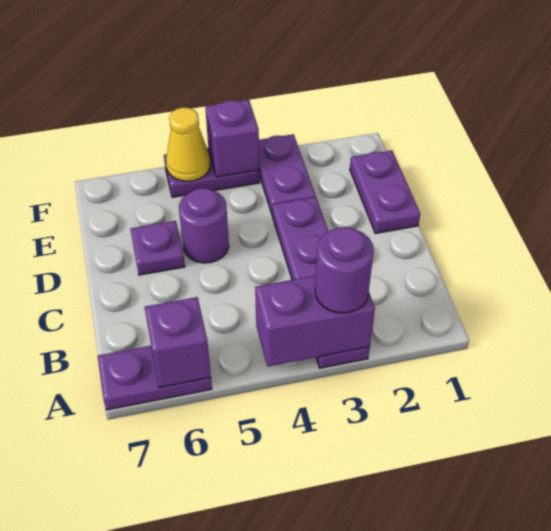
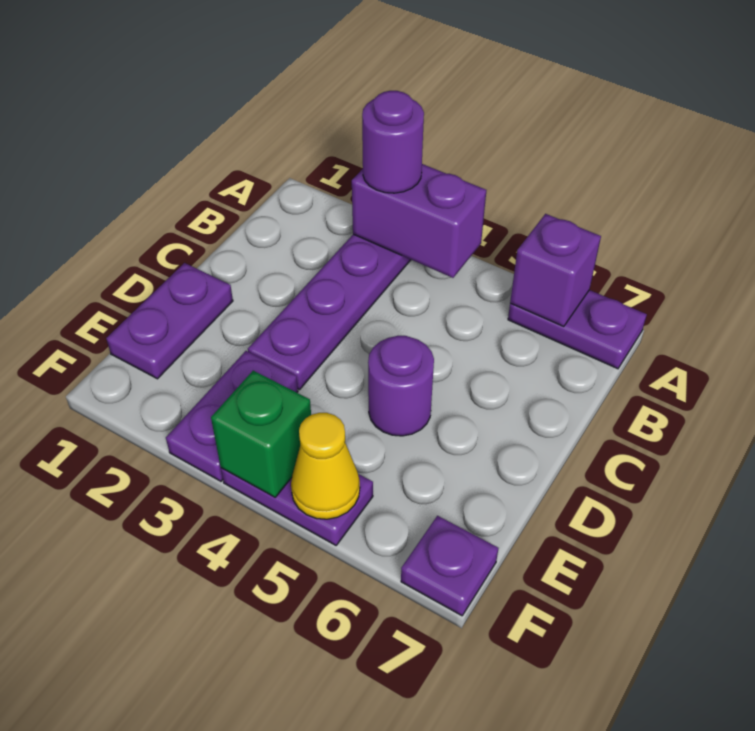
purple plate D6 level 1 -> purple plate F7 level 1
purple brick F4 level 2 -> green brick F4 level 2

